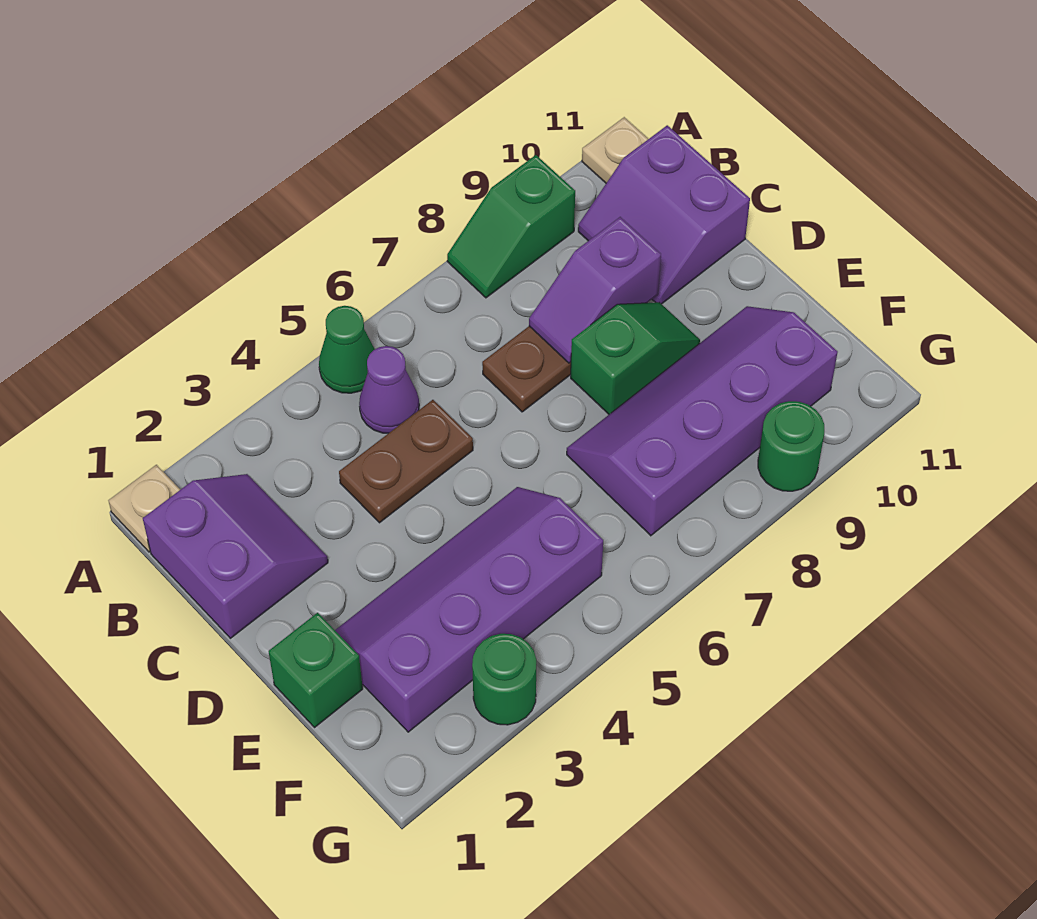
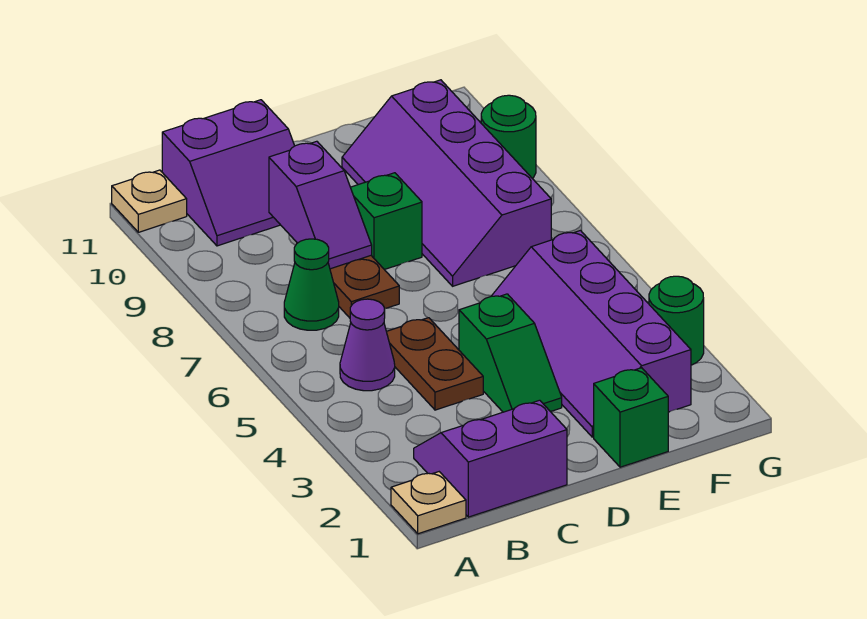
green cone A5 level 1 -> green cone B7 level 1
green slope A8:A9 level 1 top 9 -> green slope D3:D4 level 1 top 4

